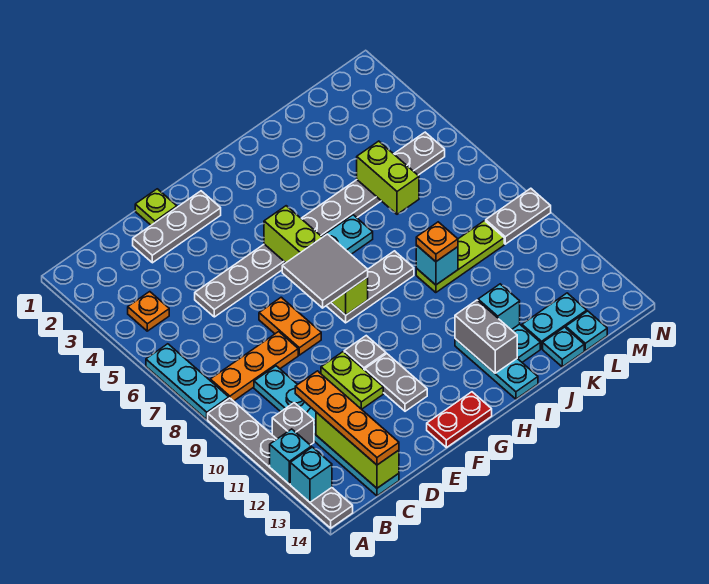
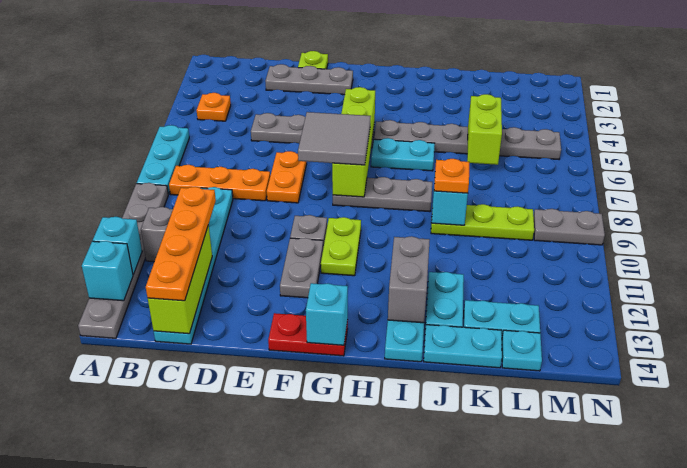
lime plate E10:E11 level 1 -> lime plate G10:G11 level 1
cyan brick J12 level 2 -> cyan brick G14 level 2
cyan plate K14 level 1 -> cyan plate J14:K14 level 1

